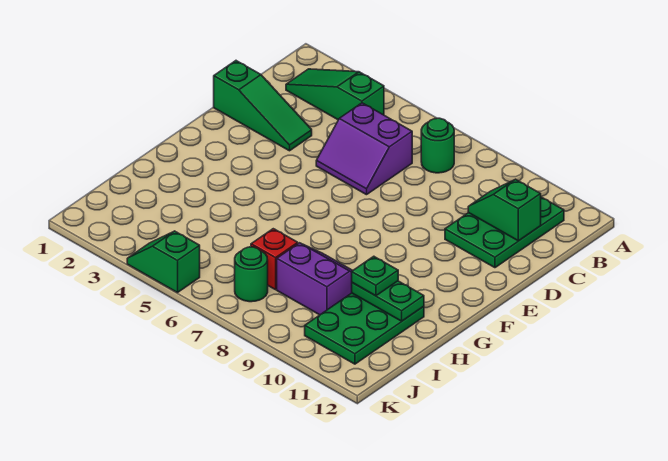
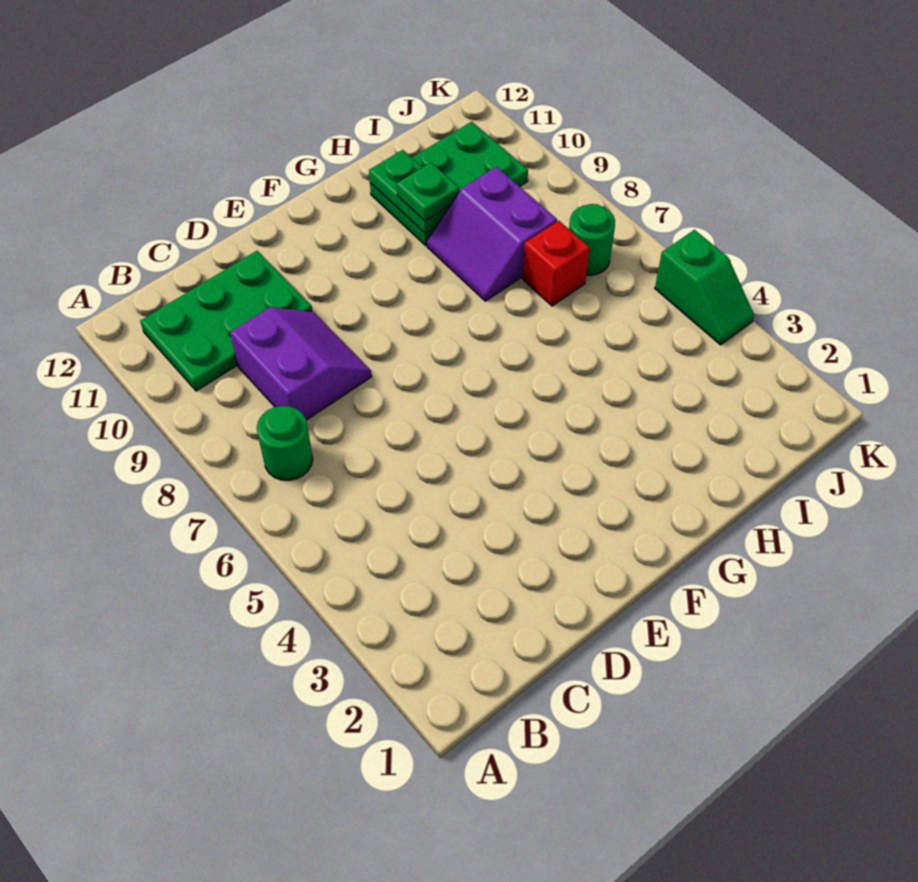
green slope B2:B4 level 1 top 4 -> none
purple slope C5:D6 level 1 top C -> purple slope C8:D9 level 1 top C
green slope C10:C11 level 2 top 11 -> none
green slope D1:D3 level 1 top 1 -> none

